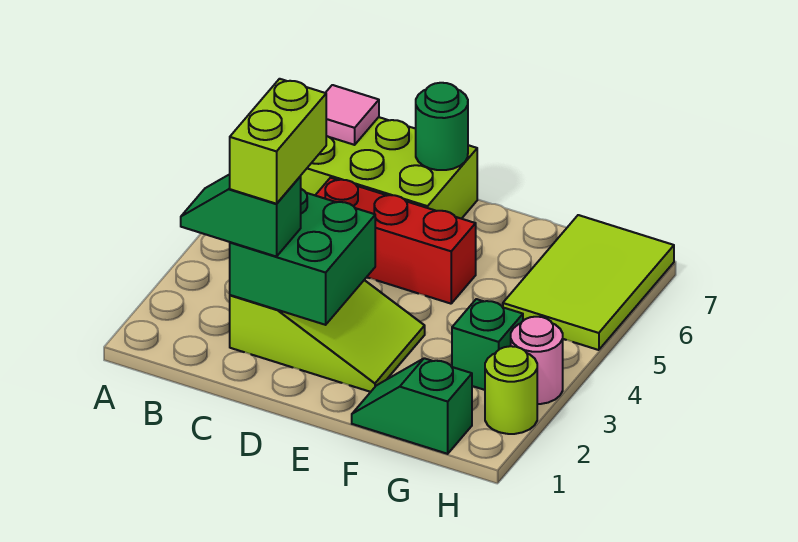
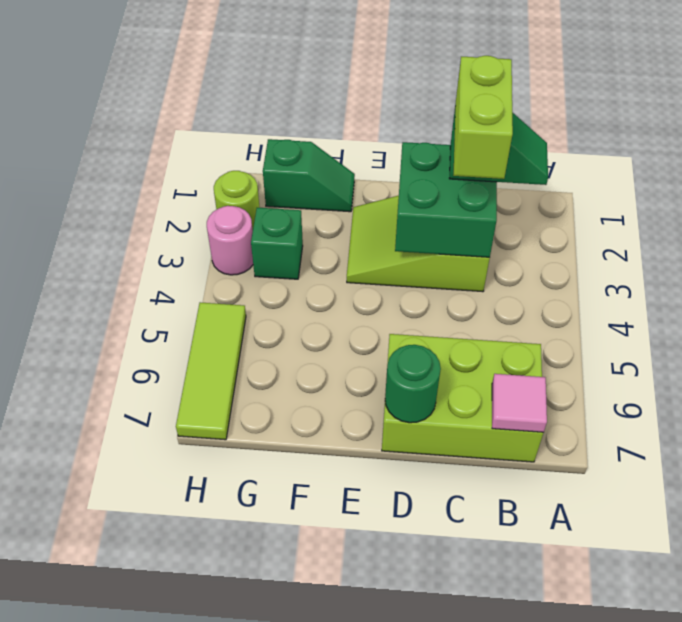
red brick C5:E5 level 1 -> none
lime tile G5:H7 level 1 -> lime tile H5:H7 level 1

